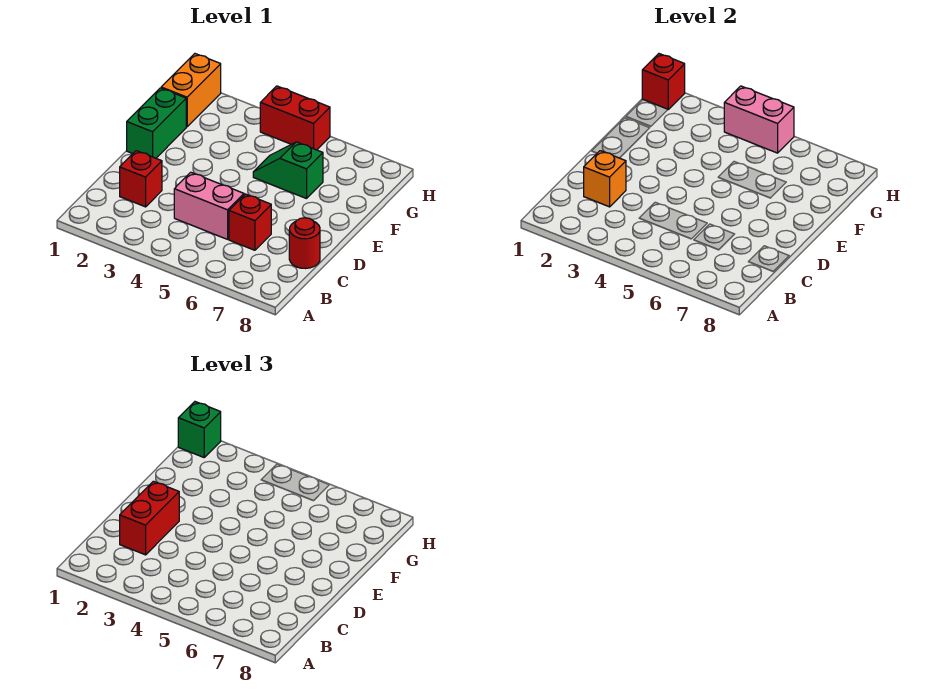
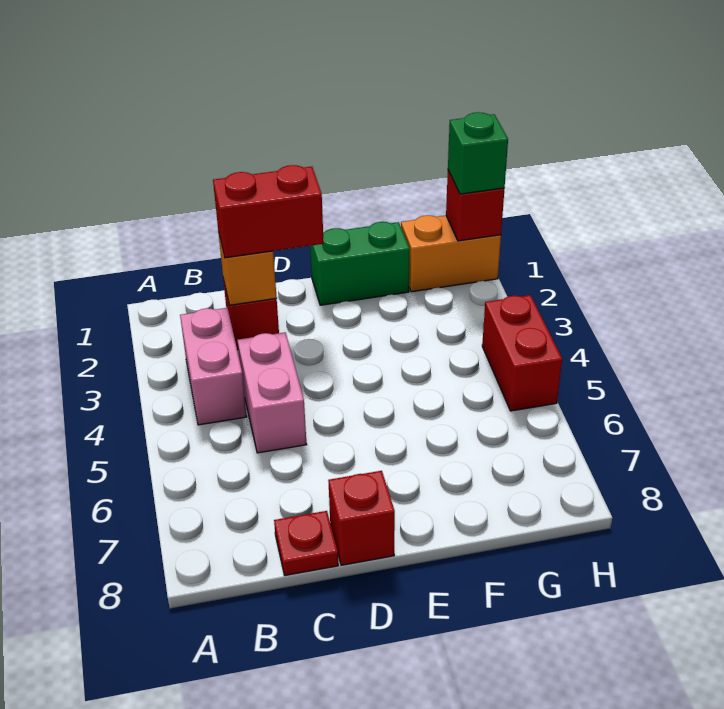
red brick C6 level 1 -> red brick D8 level 1
red round brick C8 level 1 -> red plate C8 level 1
green slope F5:F6 level 1 top 6 -> none
pink brick H4:H5 level 2 -> pink brick B3:B4 level 1

